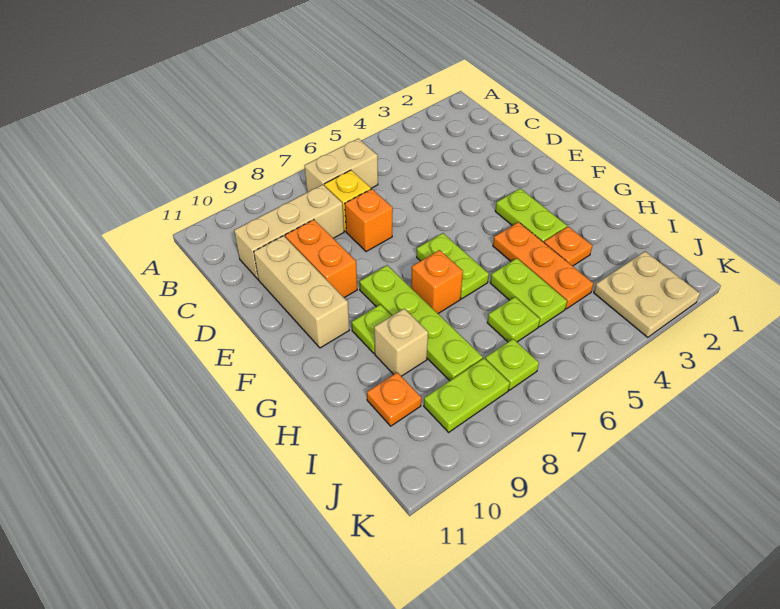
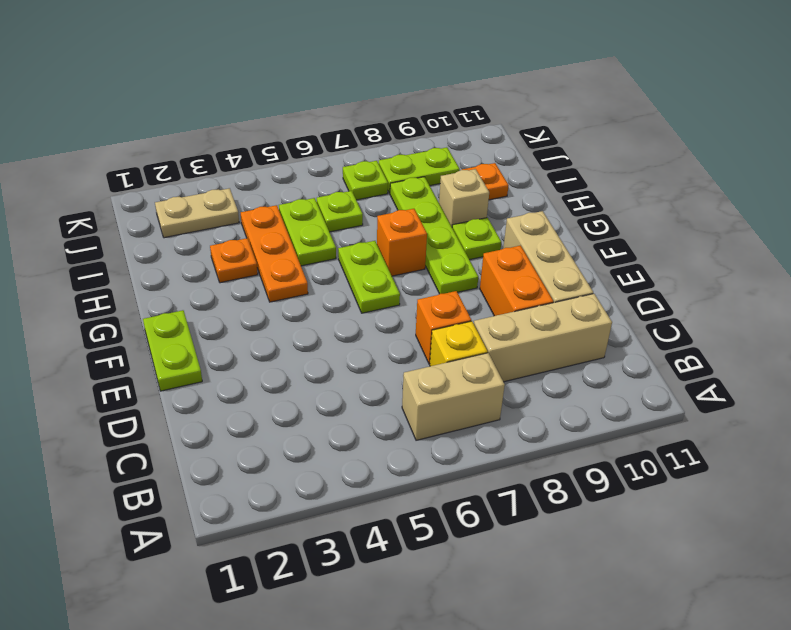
lime plate F3:G3 level 1 -> lime plate E1:F1 level 1
tan plate J2:K3 level 1 -> tan plate J2:J3 level 1

